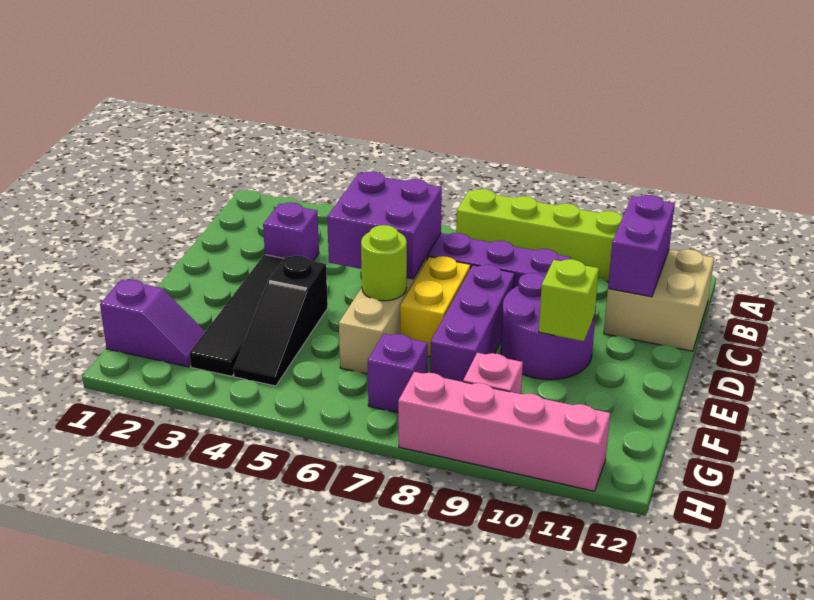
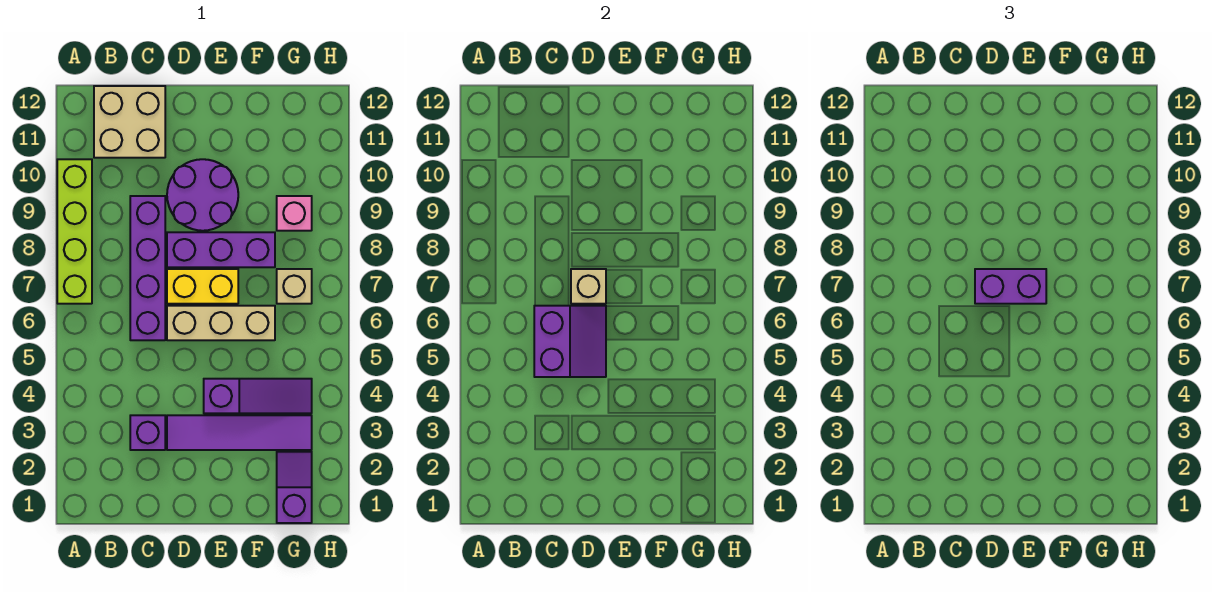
purple brick B11:C11 level 2 -> purple brick D7:E7 level 3
purple brick C5:D6 level 2 -> purple slope C5:D6 level 2 top C
black tile D3:G3 level 1 -> purple tile D3:G3 level 1
none -> tan brick D7 level 2
black slope E4:G4 level 1 top E -> purple slope E4:G4 level 1 top E
lime round brick E6 level 2 -> none
lime brick E10 level 2 -> none
purple brick G7 level 1 -> tan brick G7 level 1
pink brick H8:H11 level 1 -> none

